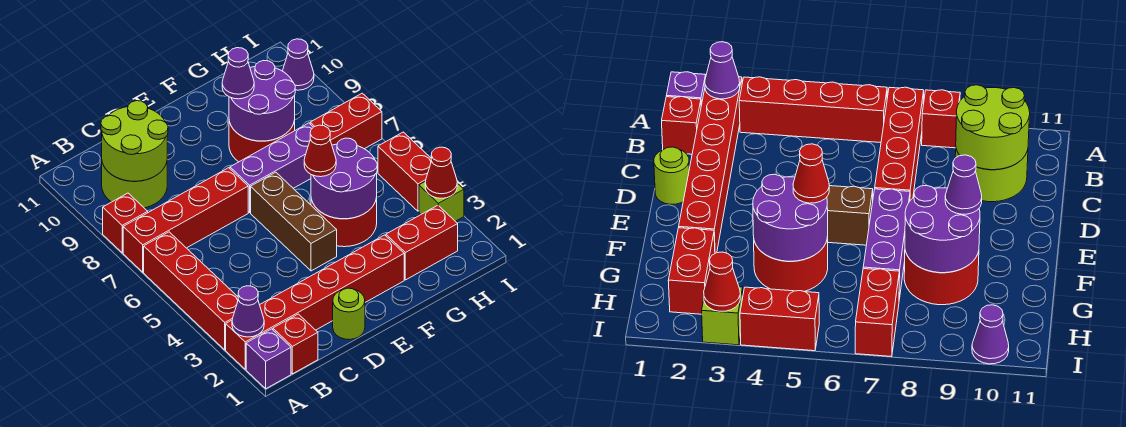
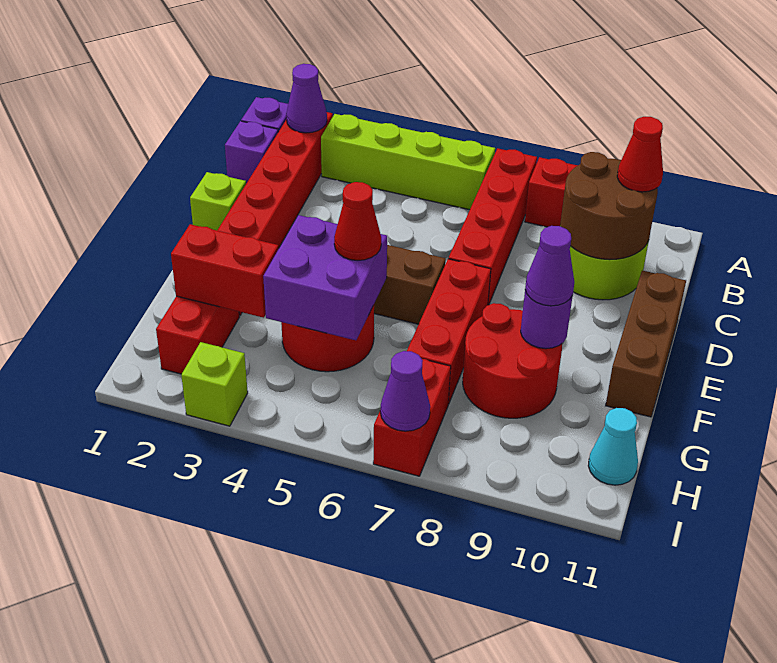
red brick A3:A6 level 1 -> lime brick A3:A6 level 1
red brick B1 level 1 -> purple brick B1 level 1
lime round brick B9:C10 level 2 -> brown round brick B9:C10 level 2
lime round brick D1 level 1 -> lime brick D1 level 1
none -> brown brick D11:F11 level 1
purple brick E7:G7 level 1 -> red brick E7:G7 level 1
purple round brick F4:G5 level 2 -> purple brick F4:G5 level 2
purple round brick F8:G9 level 2 -> purple round brick F9 level 2
none -> cyan cone H11 level 1
red cone I3 level 2 -> red cone B10 level 3
red brick I4:I5 level 1 -> red brick G2:G3 level 2
purple cone I10 level 1 -> purple cone I7 level 2

